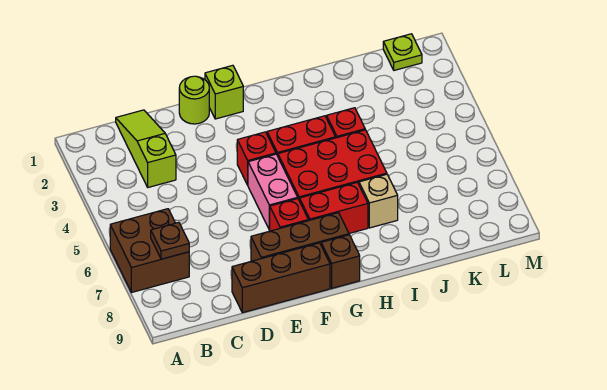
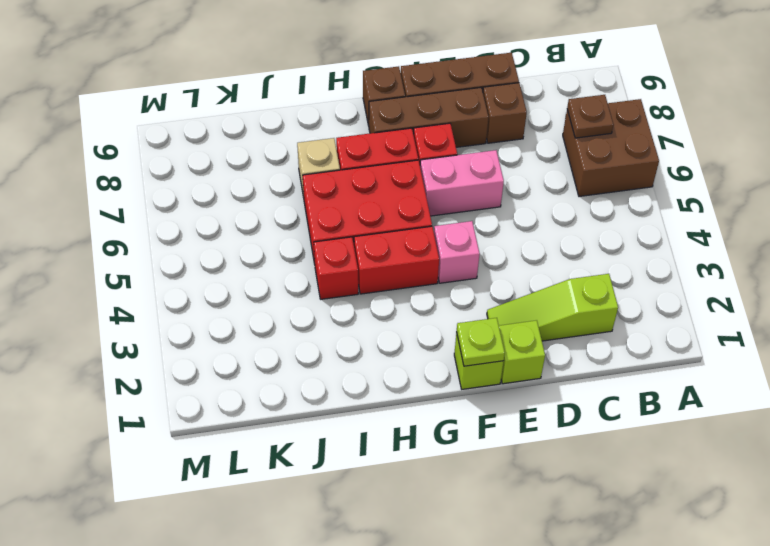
lime slope C1:C3 level 1 top 3 -> lime slope C2:E2 level 1 top C
none -> brown brick D8 level 1
lime round brick E1 level 1 -> lime brick E1 level 1
red brick F4 level 1 -> pink brick F4 level 1
pink brick F5:F6 level 1 -> pink brick E6:F6 level 1
lime plate L1 level 1 -> lime plate F1 level 2

